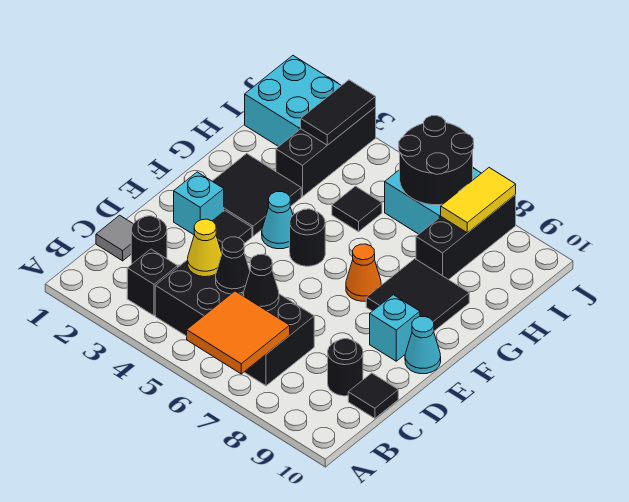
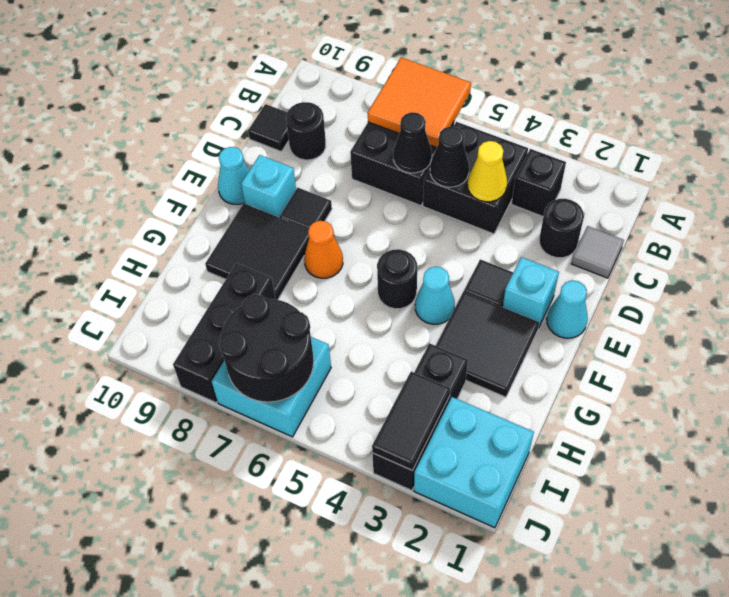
none -> cyan cone E1 level 1
black tile H5 level 1 -> black tile E8 level 1
yellow tile I8:J8 level 2 -> none

